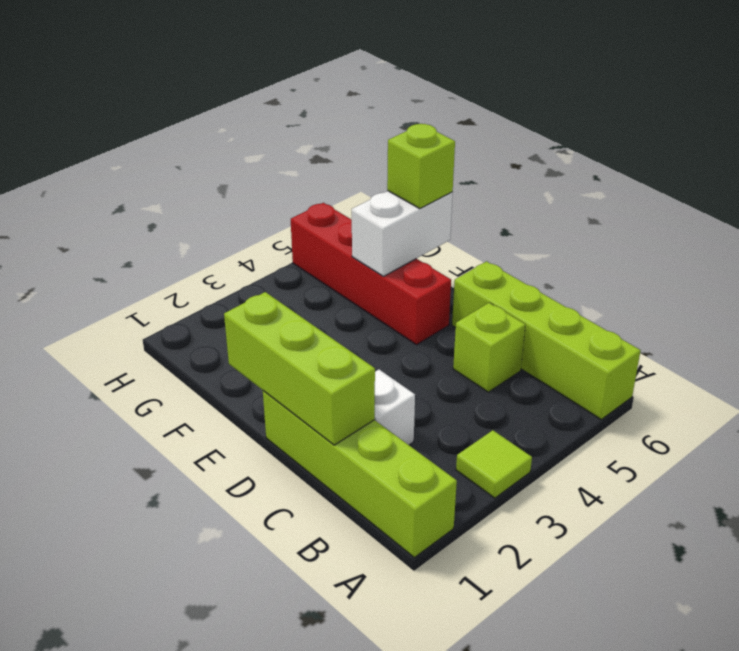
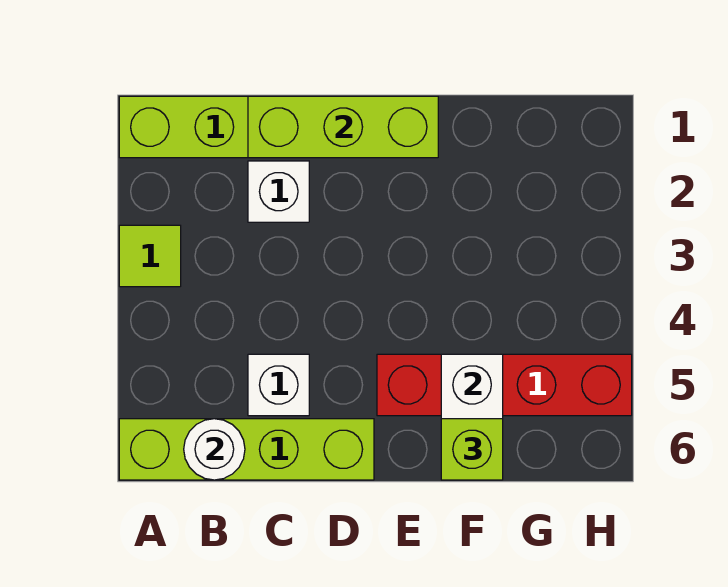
none -> white round brick B6 level 2
lime brick C5 level 1 -> white brick C5 level 1

